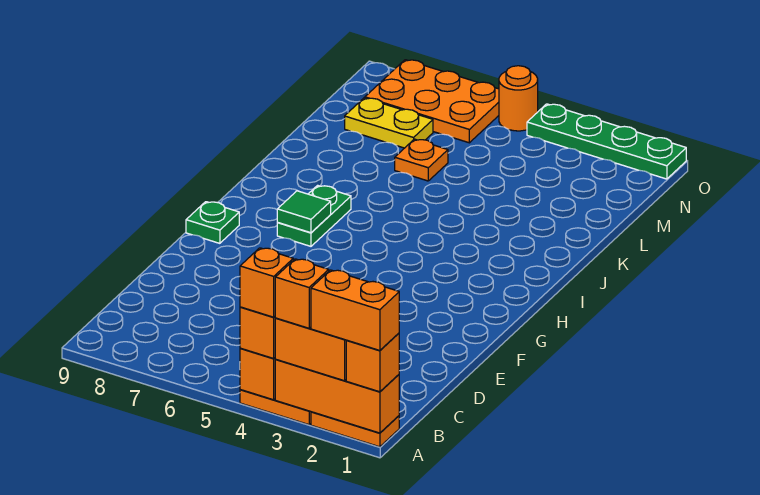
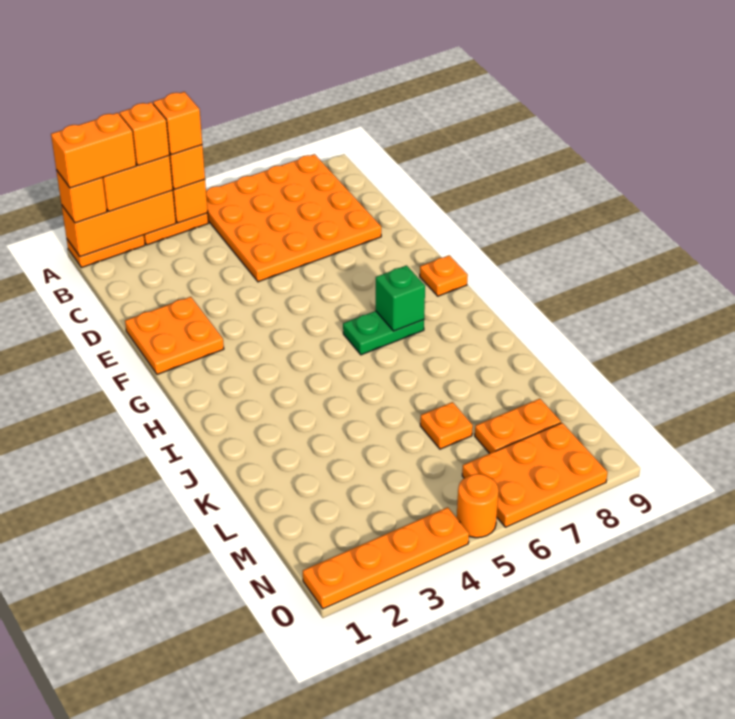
none -> orange plate A5:D8 level 1
none -> orange plate E1:F2 level 1
green plate G9 level 1 -> orange plate G9 level 1
green plate H7:I7 level 1 -> green plate H6:H7 level 1
green tile H7 level 2 -> green brick H7 level 2
yellow plate M7:M8 level 1 -> orange plate M7:M8 level 1
green plate O1:O4 level 1 -> orange plate O1:O4 level 1

